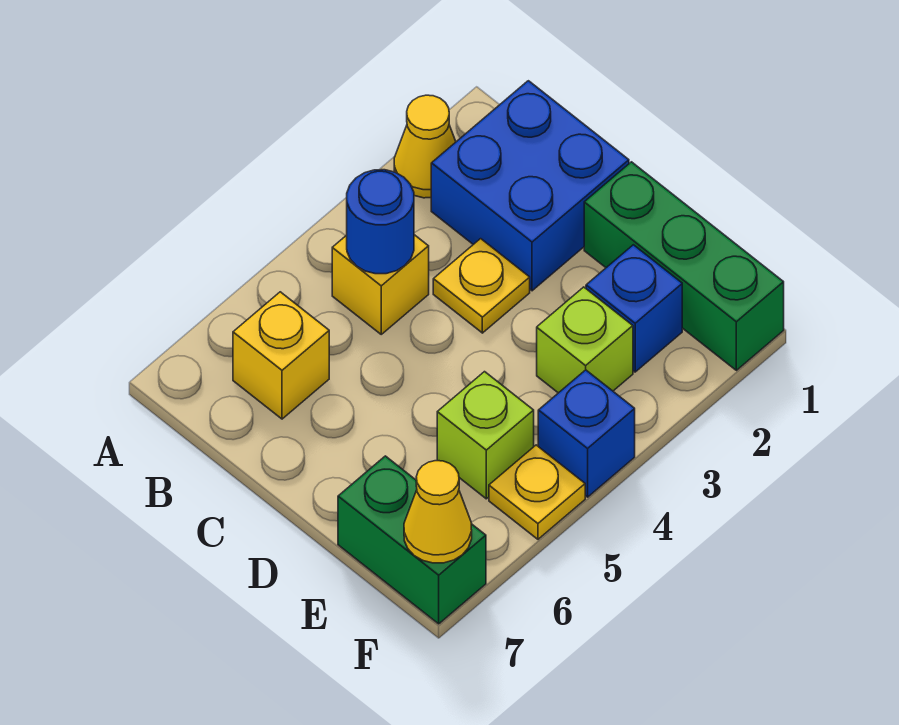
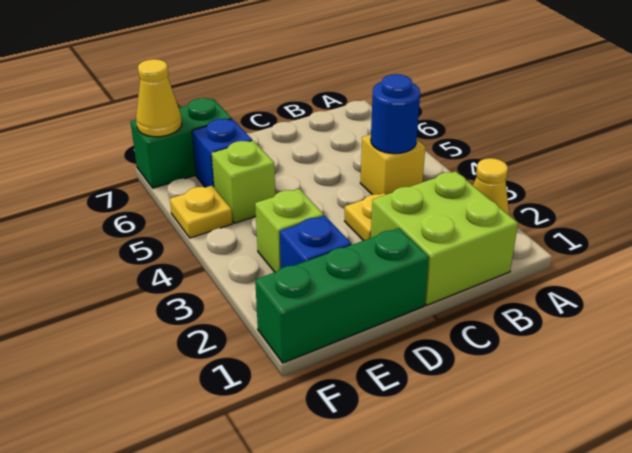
blue brick B1:C2 level 1 -> lime brick B1:C2 level 1
yellow brick B6 level 1 -> none
blue brick F4 level 1 -> blue brick E6 level 1

